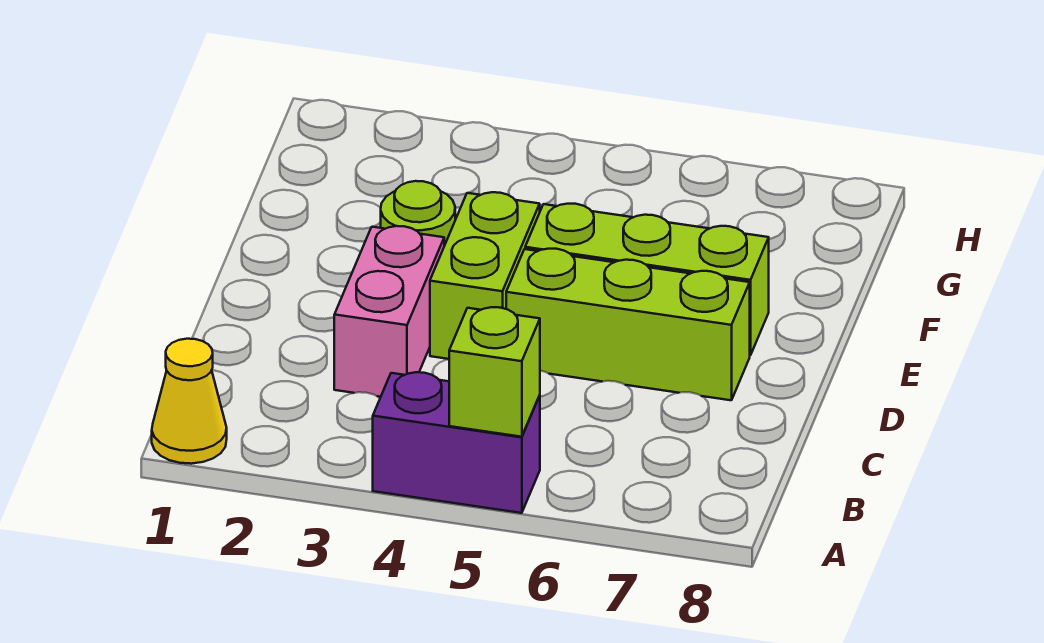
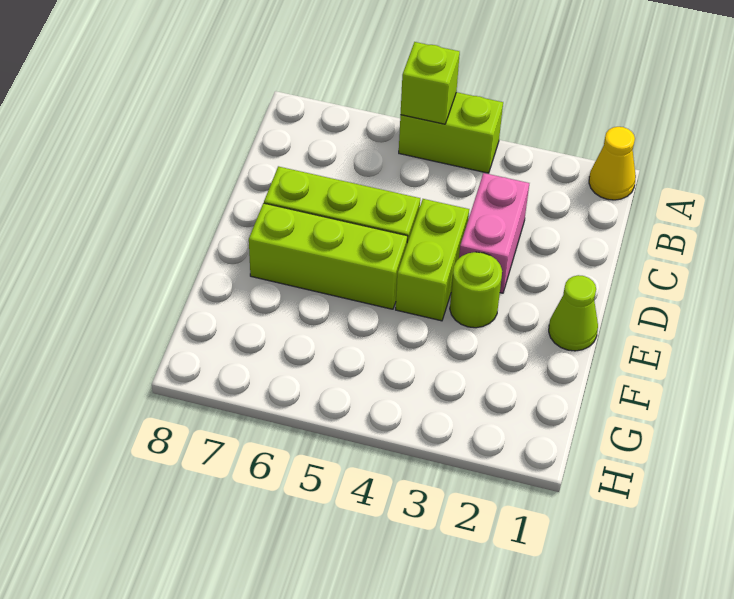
purple brick A4:A5 level 1 -> lime brick A4:A5 level 1
none -> lime cone E1 level 1

